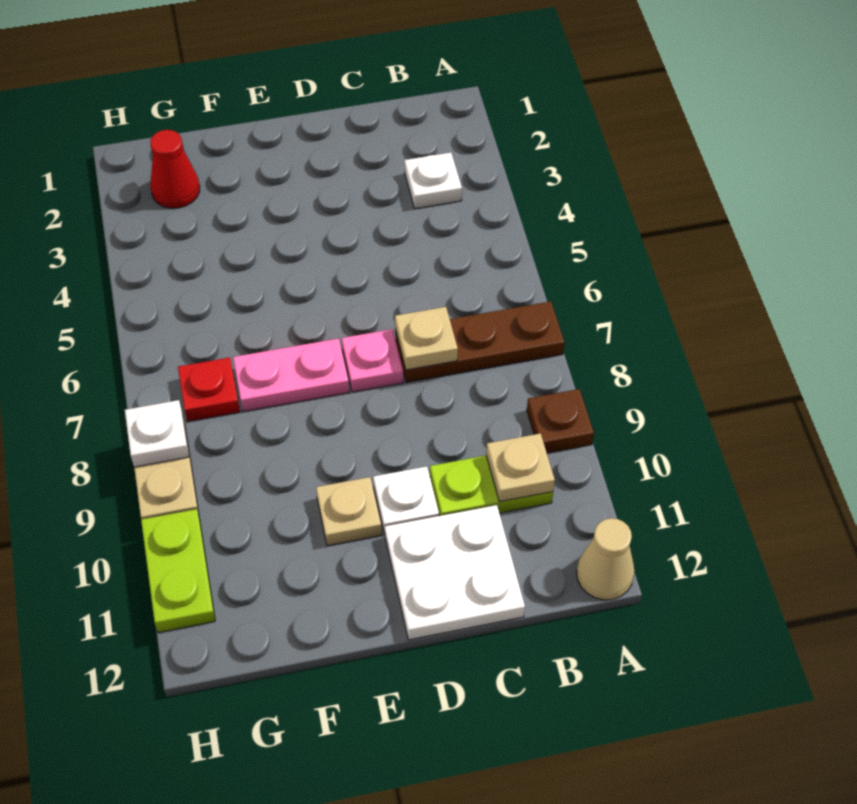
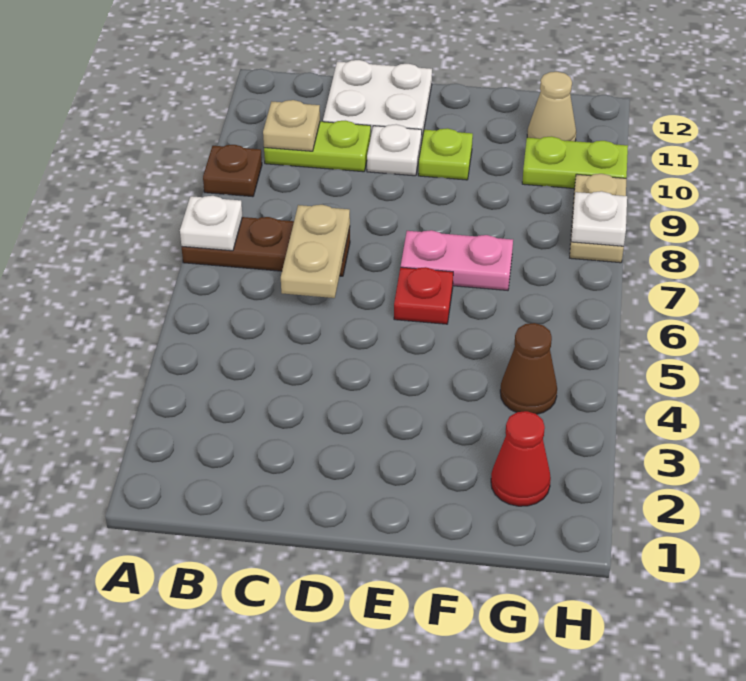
tan cone A12 level 1 -> tan cone G11 level 1
white plate B3 level 1 -> white plate A7 level 2
tan plate C7 level 2 -> tan plate C6:C7 level 2
pink plate D7 level 1 -> none
tan plate E10 level 1 -> lime plate E10 level 1
none -> brown cone G4 level 1
red plate G7 level 1 -> red plate E6 level 1
lime plate H10:H11 level 1 -> lime plate G10:H10 level 1

